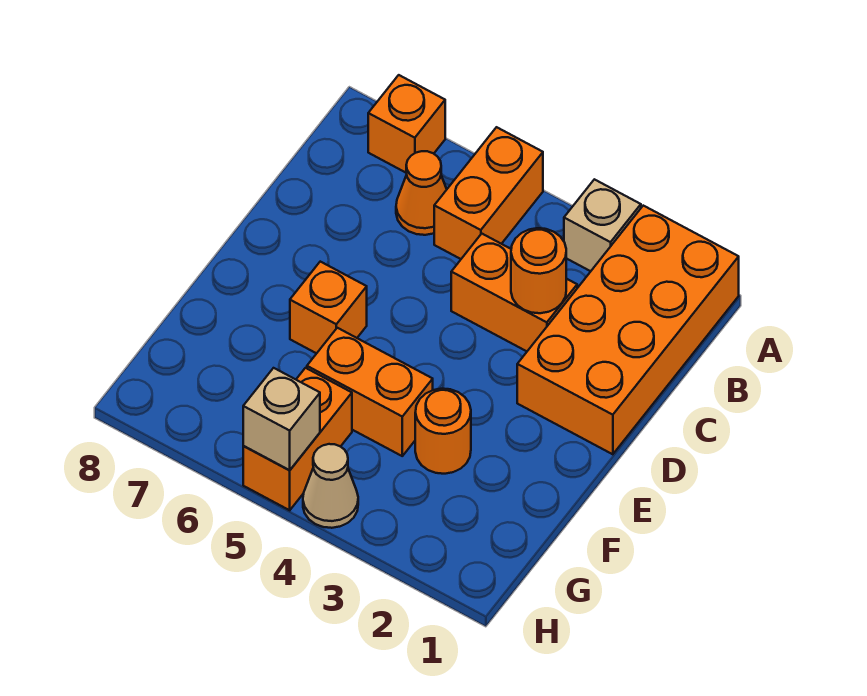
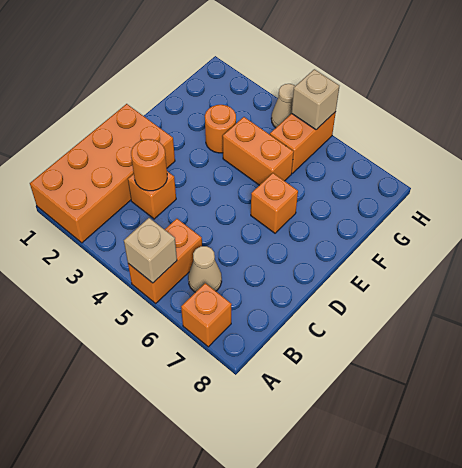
tan brick A3 level 1 -> tan brick A5 level 2
orange cone B6 level 1 -> tan cone B6 level 1
orange brick C3:C4 level 1 -> orange brick C3 level 1

